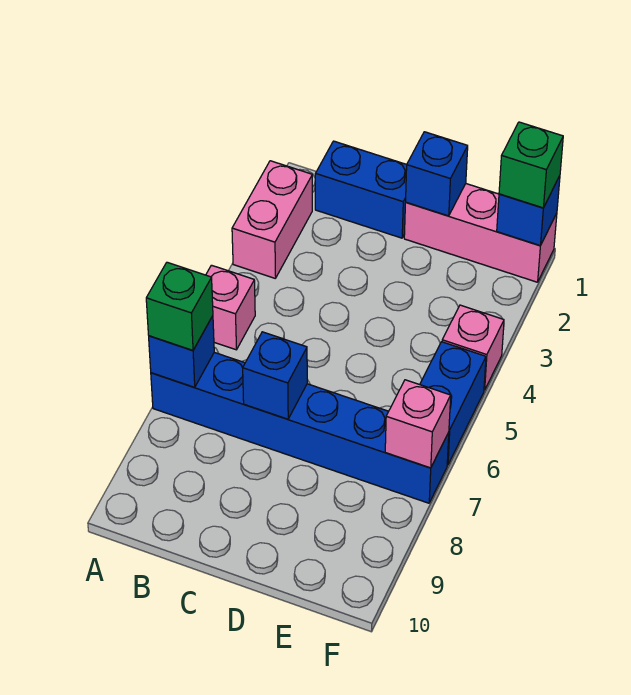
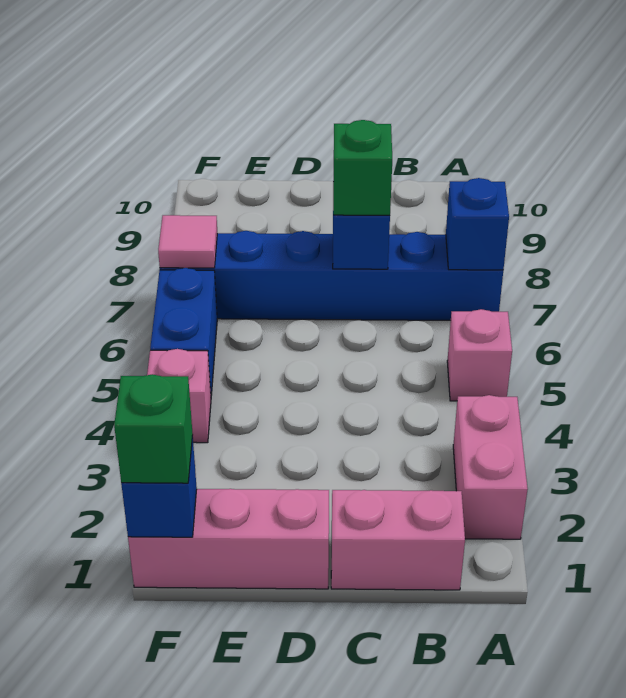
green brick A7 level 3 -> green brick C7 level 3
blue brick B1:C1 level 1 -> pink brick B1:C1 level 1
blue brick D1 level 2 -> none
pink brick F7 level 2 -> pink tile F7 level 2

